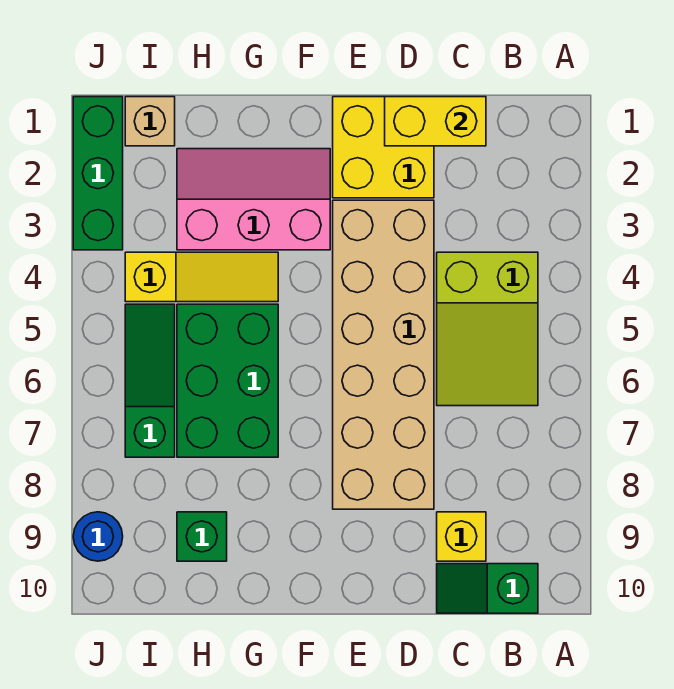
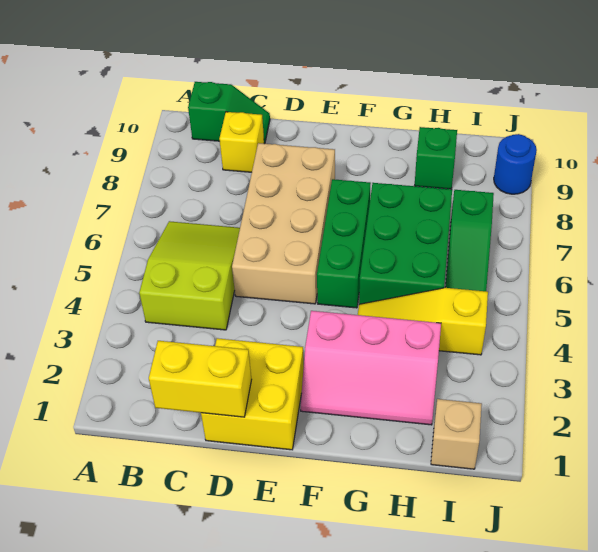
tan brick D3:E8 level 1 -> tan brick D5:E8 level 1
green brick J1:J3 level 1 -> green brick F5:F7 level 1

